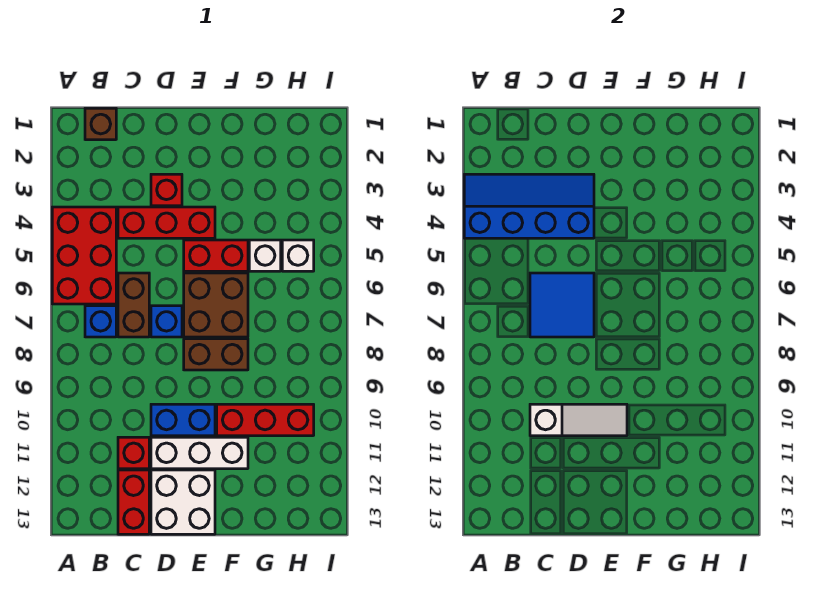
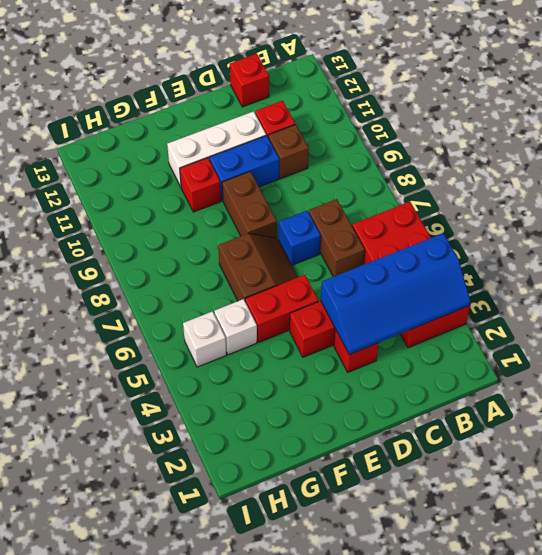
red brick A4:B6 level 1 -> red brick A3:B6 level 1
brown brick B1 level 1 -> brown brick C10 level 1
blue brick B7 level 1 -> none
blue tile C6:D7 level 2 -> none
white slope C10:E10 level 2 top C -> none
red brick C12:C13 level 1 -> red brick C13 level 1
white brick D12:E13 level 1 -> none
brown brick E6:F7 level 1 -> brown slope E6:F7 level 1 top F
brown brick E8:F8 level 1 -> brown brick E8:E9 level 1
red brick F10:H10 level 1 -> red brick F10 level 1

